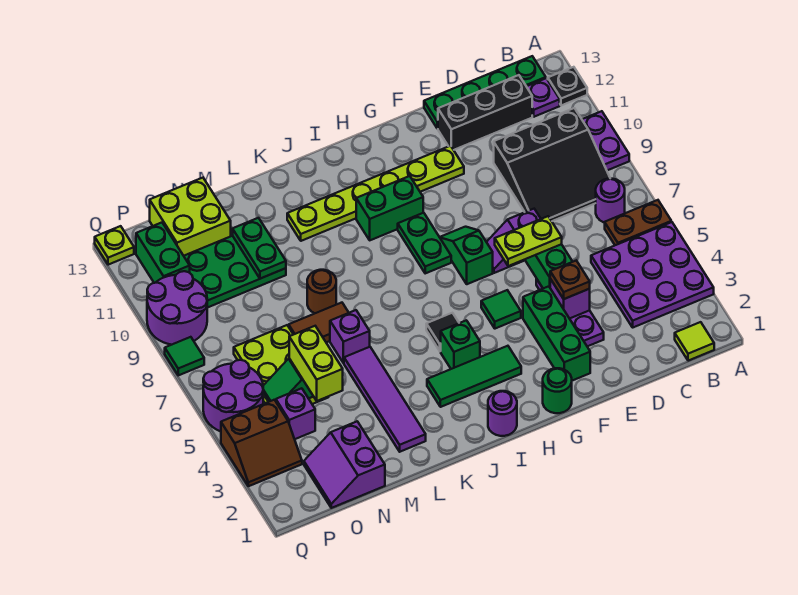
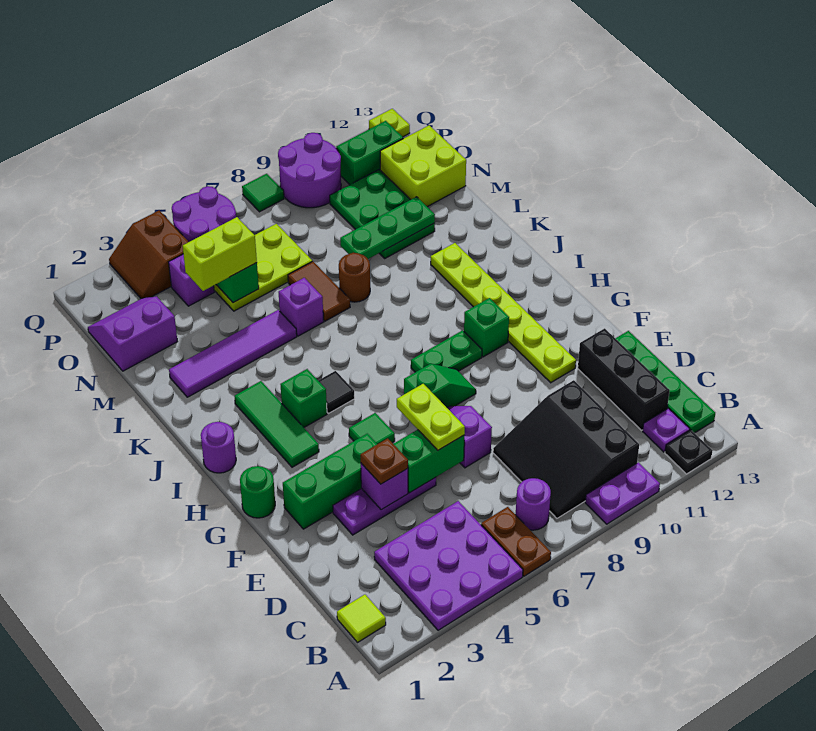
green brick H10:I10 level 1 -> green brick H10 level 1
green plate M10:M11 level 2 -> green plate M9:M11 level 2

